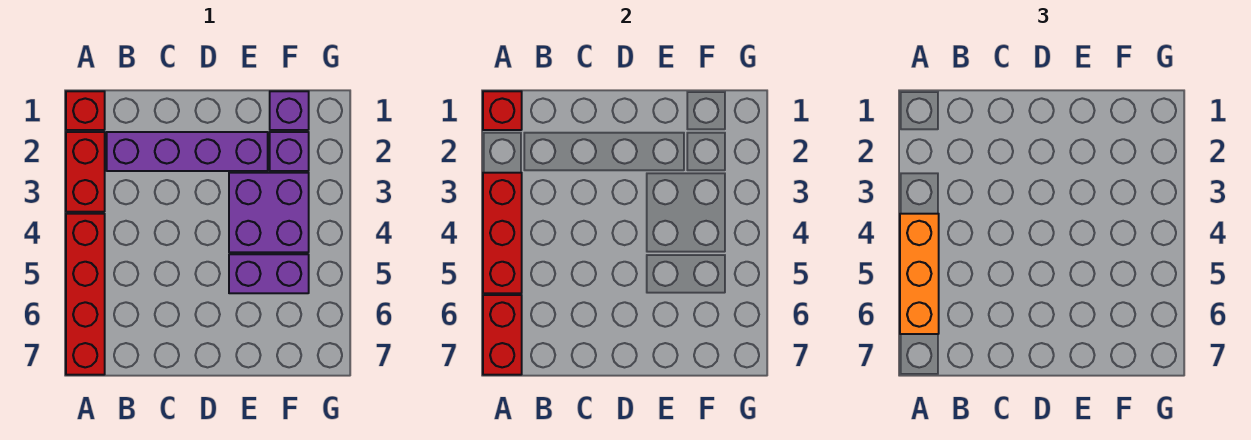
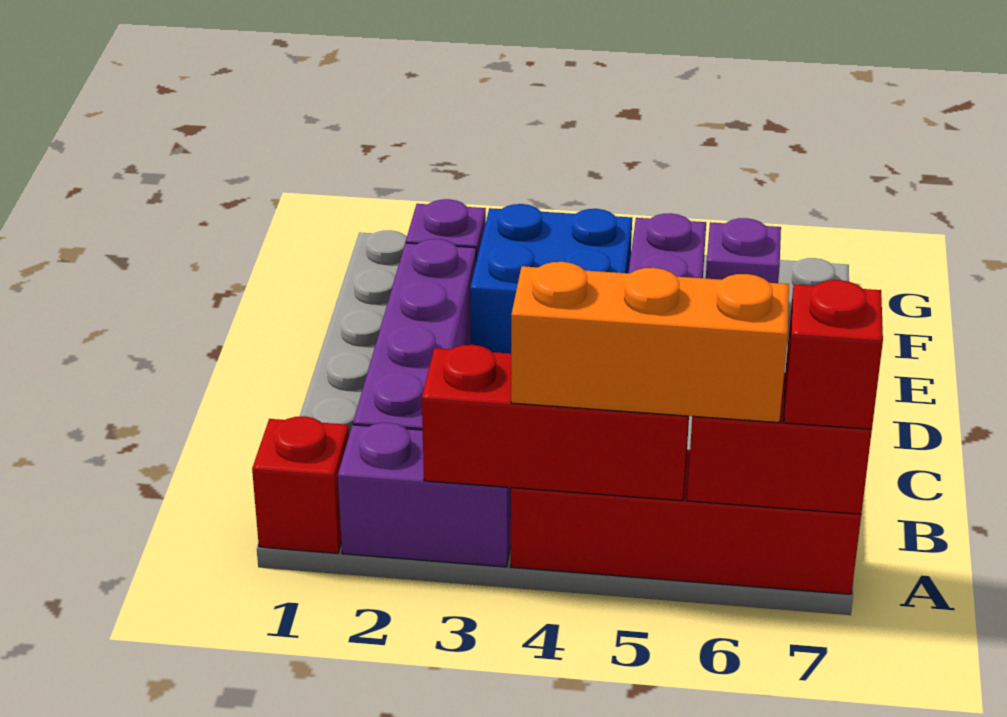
red brick A1 level 2 -> red brick A7 level 3
red brick A2:A3 level 1 -> purple brick A2:A3 level 1
purple brick E3:F4 level 1 -> blue brick E3:F4 level 1
purple brick F1 level 1 -> purple brick F6 level 1

